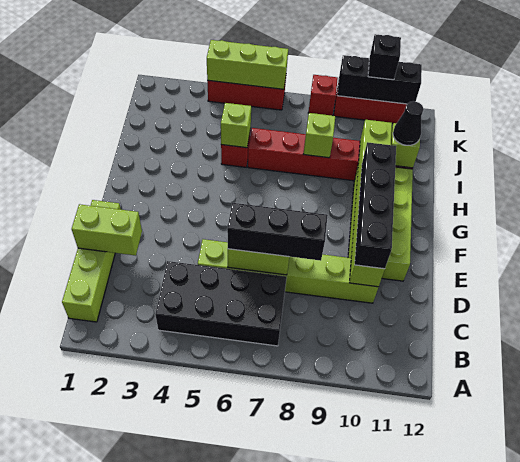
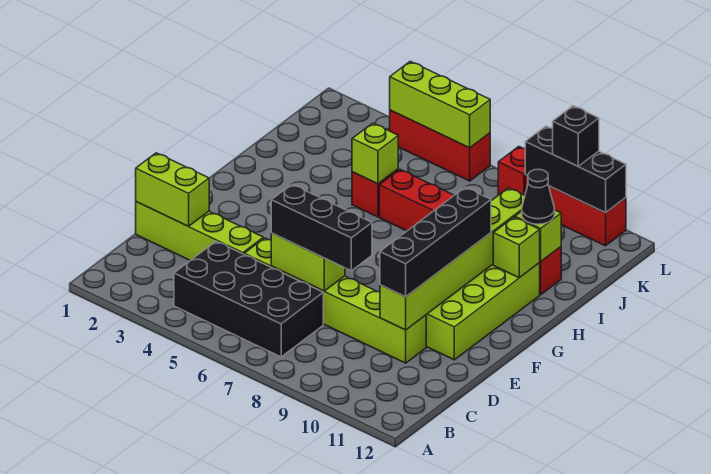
lime brick B1:E1 level 1 -> lime brick D1:D4 level 1
lime brick I8 level 2 -> lime brick H11 level 2

